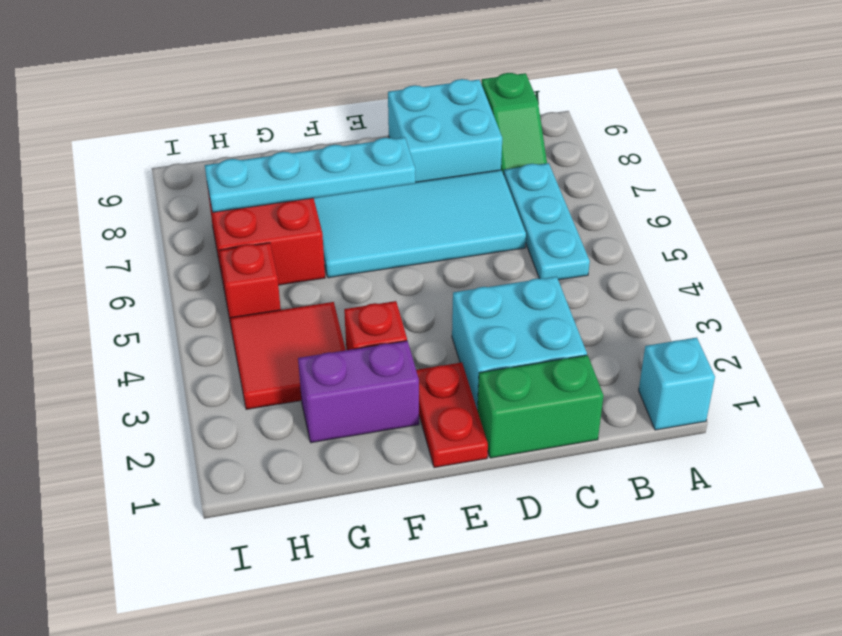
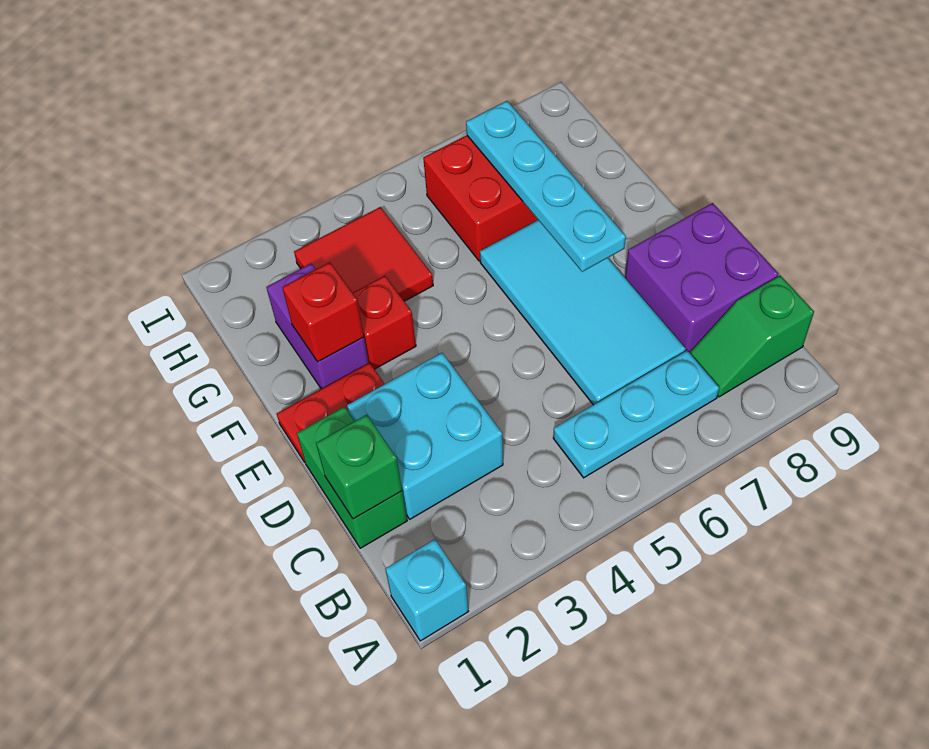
none -> green brick C1 level 2
cyan brick C8:D9 level 1 -> purple brick C8:D9 level 1
red brick H5 level 1 -> red brick F2 level 2

